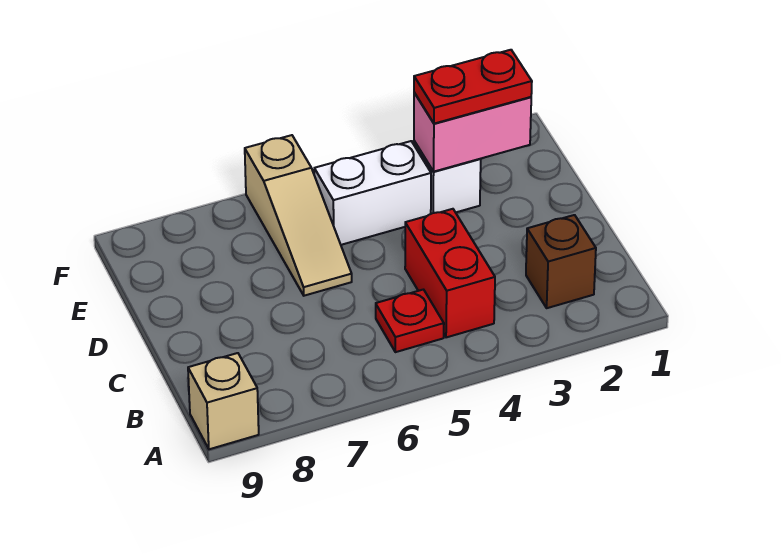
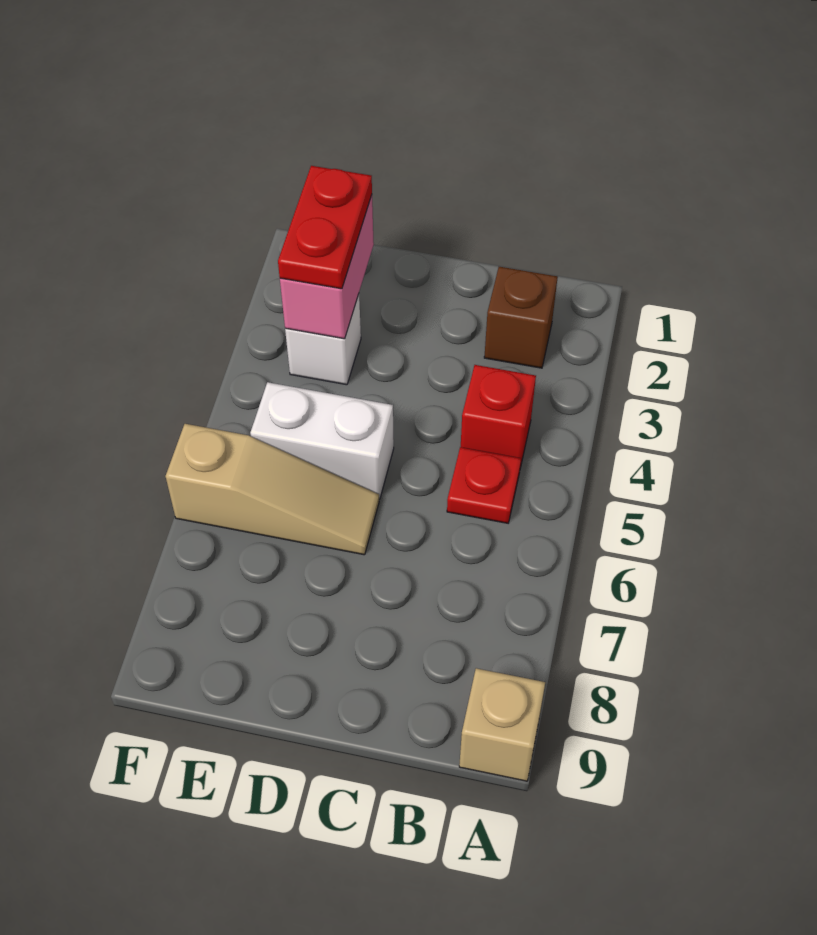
red brick B4:C4 level 1 -> red brick B4 level 1
white brick E4:E5 level 1 -> white brick D5:E5 level 1

